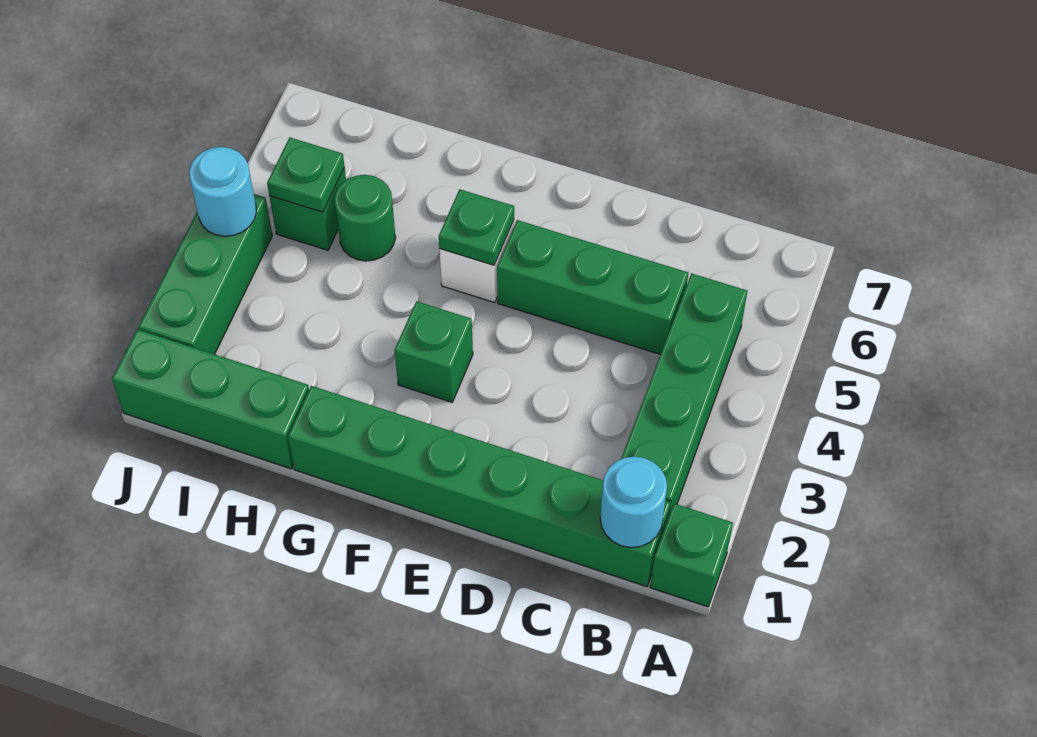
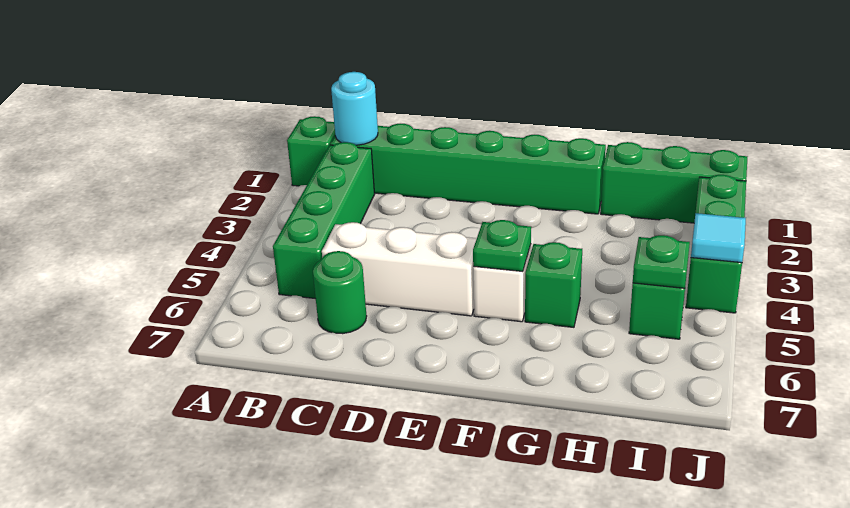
green brick C5:E5 level 1 -> white brick C5:E5 level 1
green brick F3 level 1 -> green brick G5 level 1
green round brick H5 level 1 -> green round brick C6 level 1
cyan round brick J4 level 2 -> cyan tile J4 level 2

